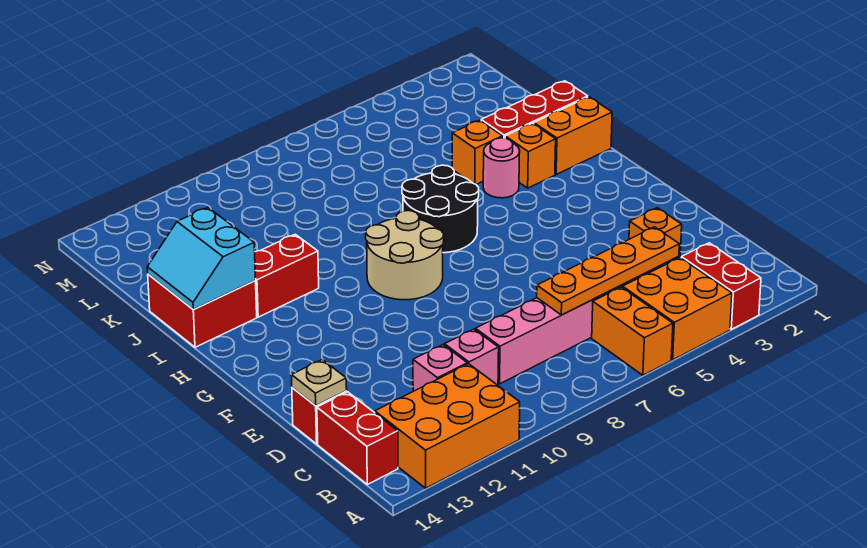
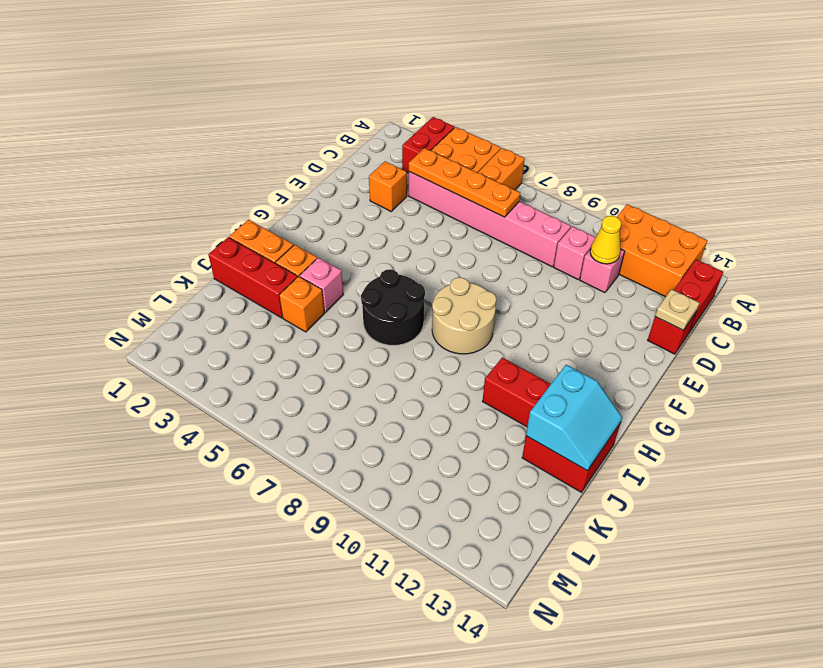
none -> yellow cone C11 level 2
pink round brick I4 level 1 -> pink brick I4 level 1

